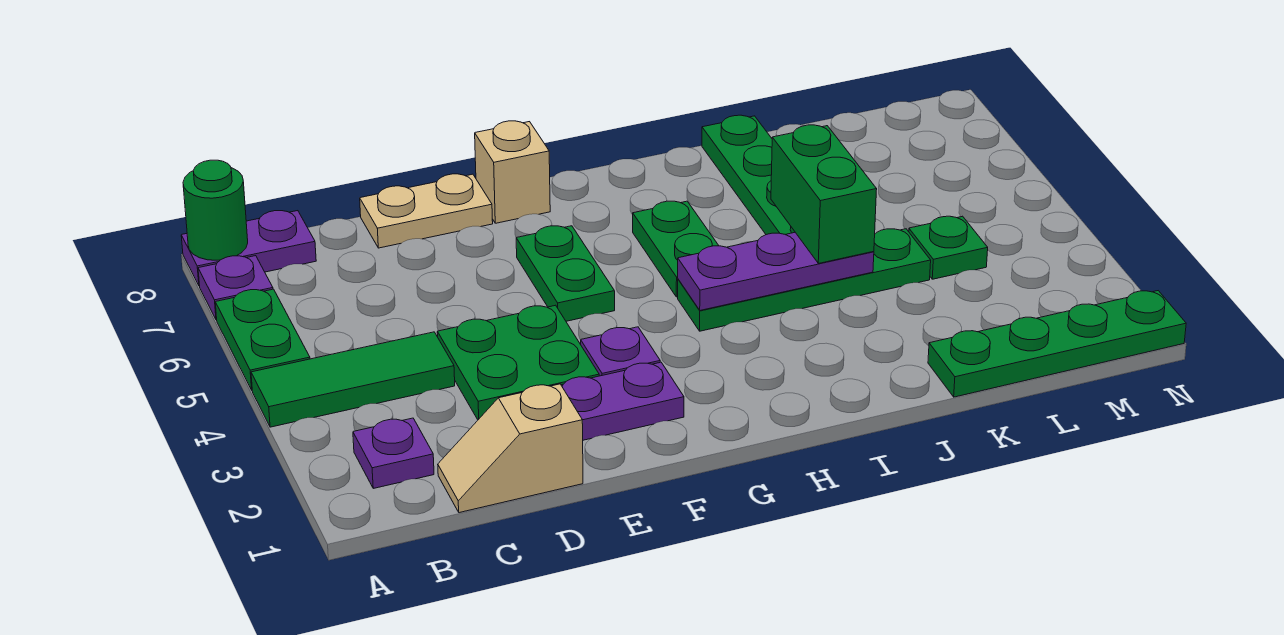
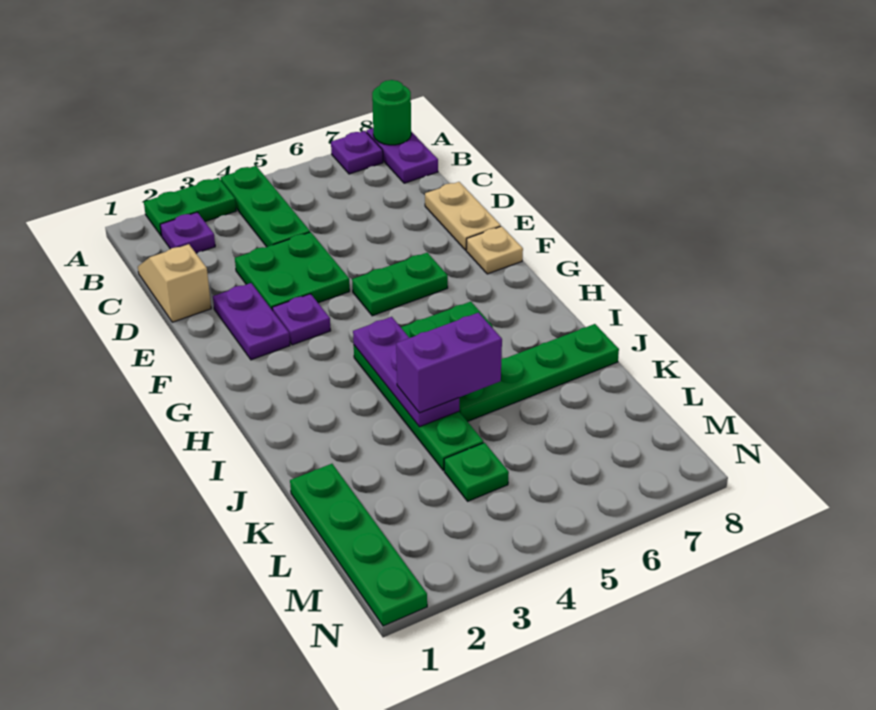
green tile A4:C4 level 1 -> green plate A4:C4 level 1
green plate A5:A6 level 1 -> green plate A2:A3 level 1
tan brick F8 level 1 -> tan plate F8 level 1
green brick J4:J5 level 3 -> purple brick J4:J5 level 3

